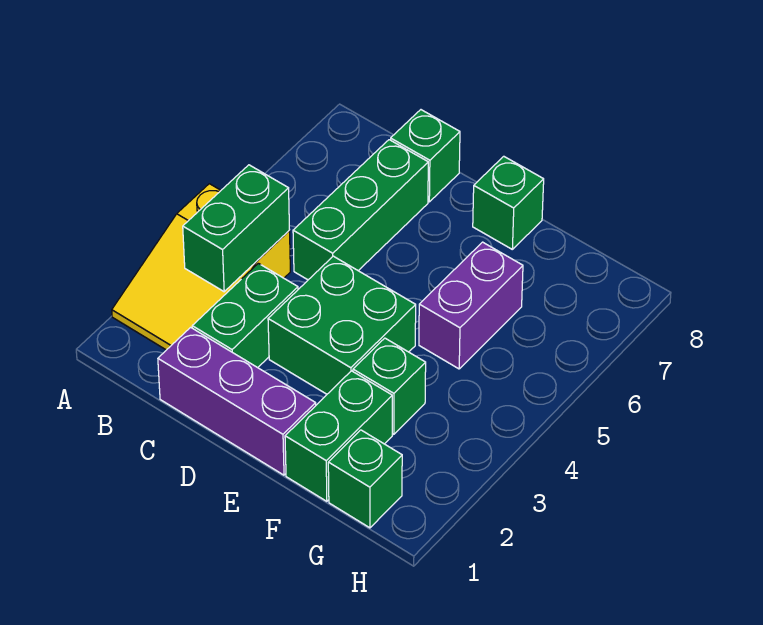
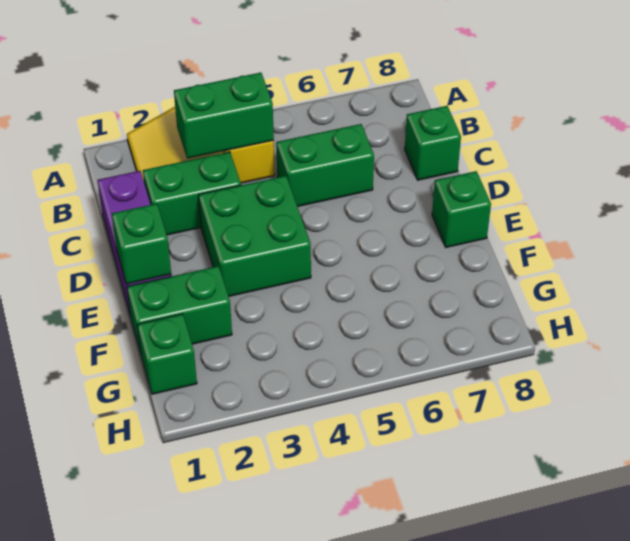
green brick C5:C7 level 1 -> green brick C5:C6 level 1
green brick F3 level 1 -> green brick E1 level 2
purple brick F5:F6 level 1 -> none

